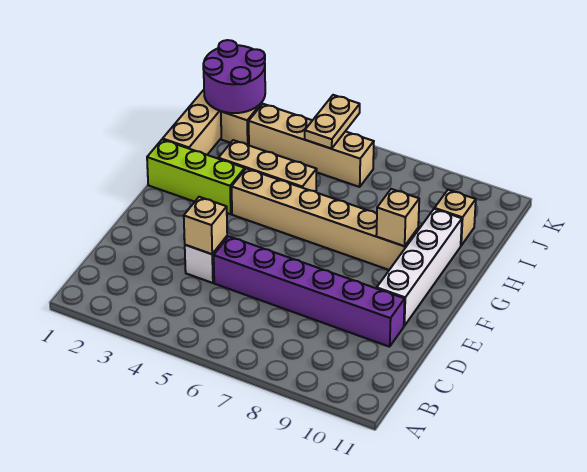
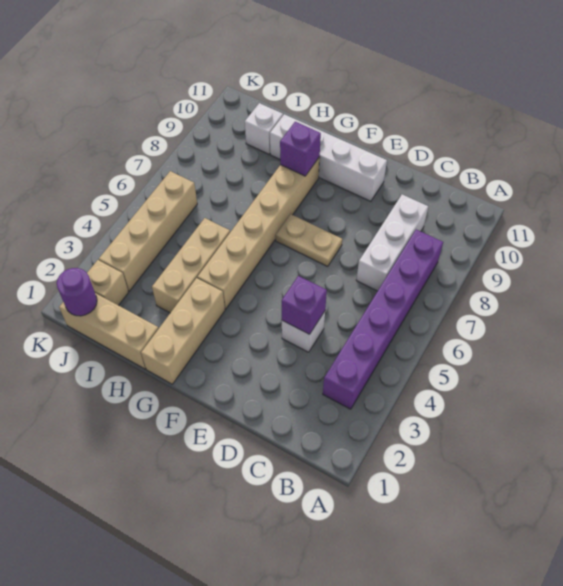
none -> white brick C7:C9 level 1
tan brick D4 level 2 -> purple brick D4 level 2
purple brick D5:D10 level 1 -> purple brick B3:B8 level 1
lime brick G1:G3 level 1 -> tan brick G1:G3 level 1
tan brick G9 level 2 -> purple brick G9 level 2
tan brick I10 level 1 -> white brick I10 level 1
purple round brick J1:K2 level 2 -> purple round brick J1 level 2
tan plate J5:K5 level 2 -> tan plate E7:F7 level 1

